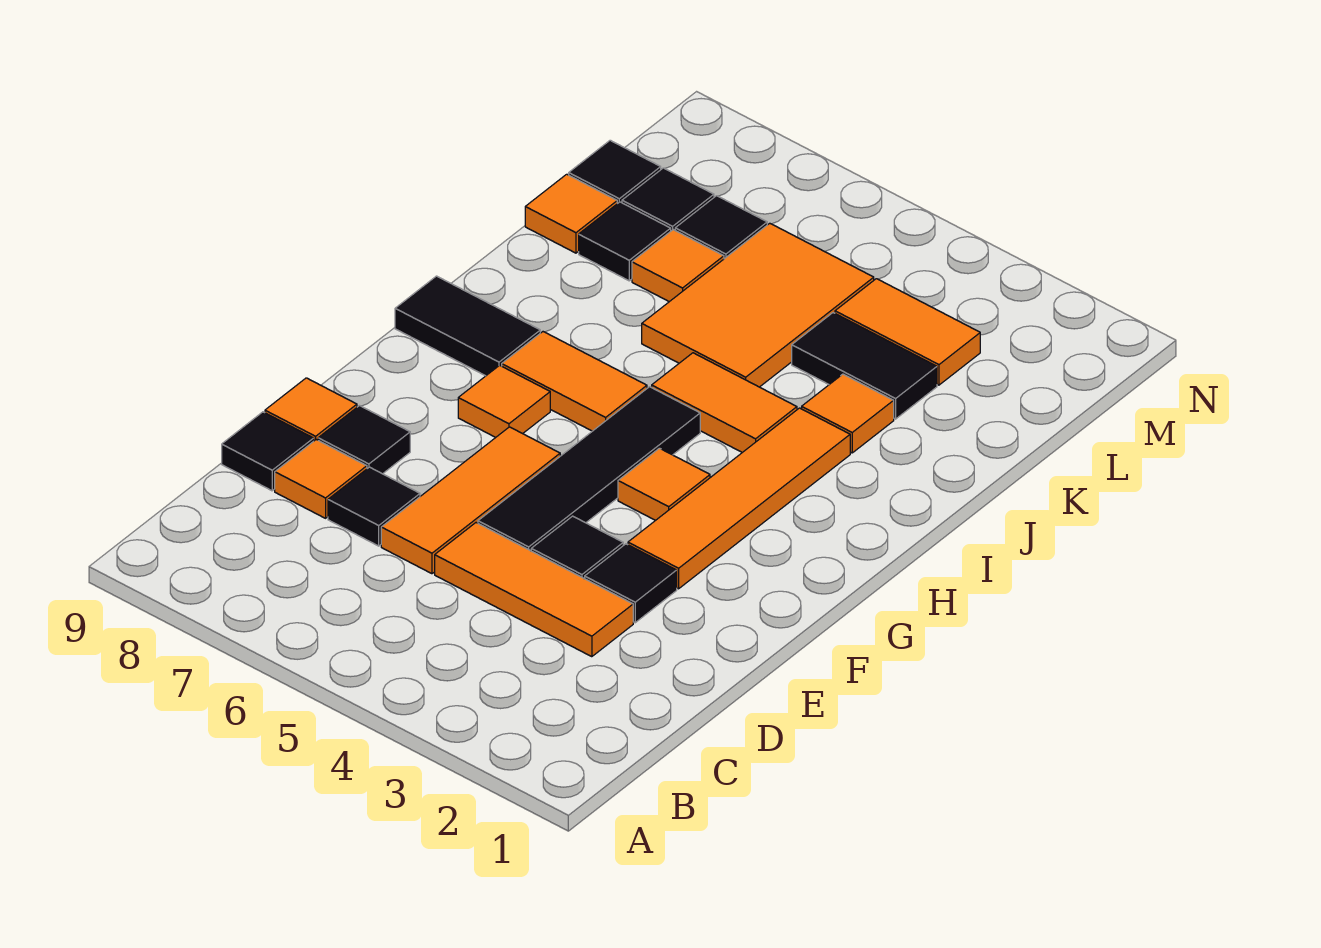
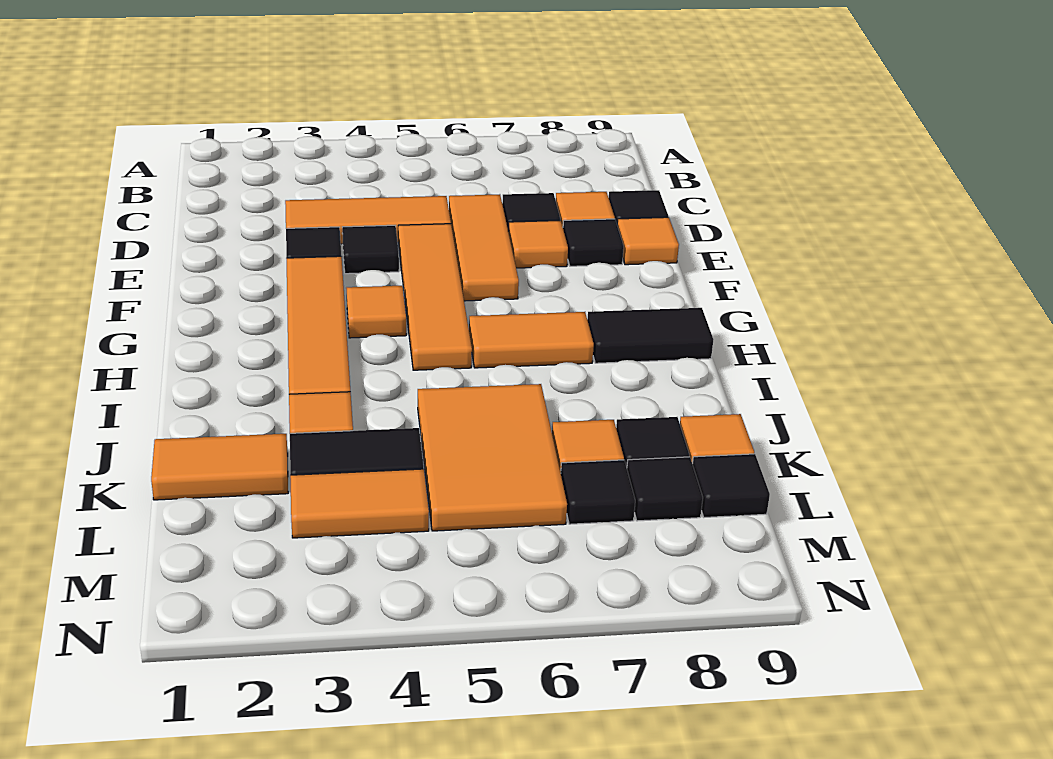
black tile E5:H5 level 1 -> orange tile E5:H5 level 1
orange tile G7 level 1 -> orange tile E7 level 1
orange tile I4:I5 level 1 -> orange tile K1:K2 level 1

